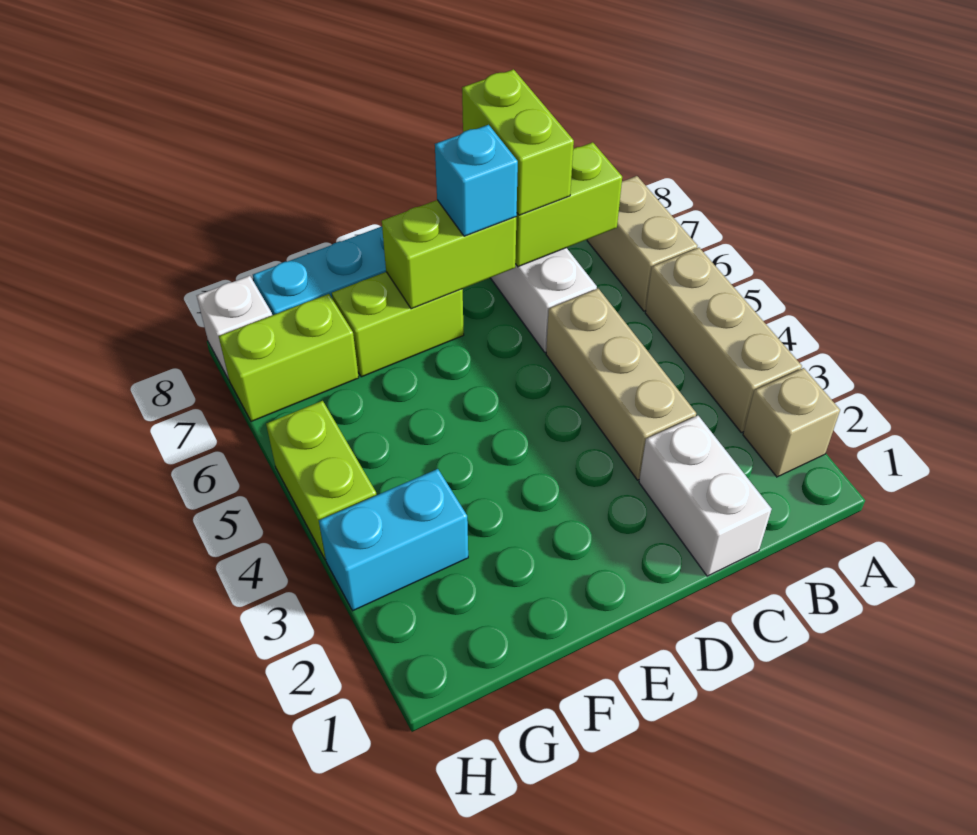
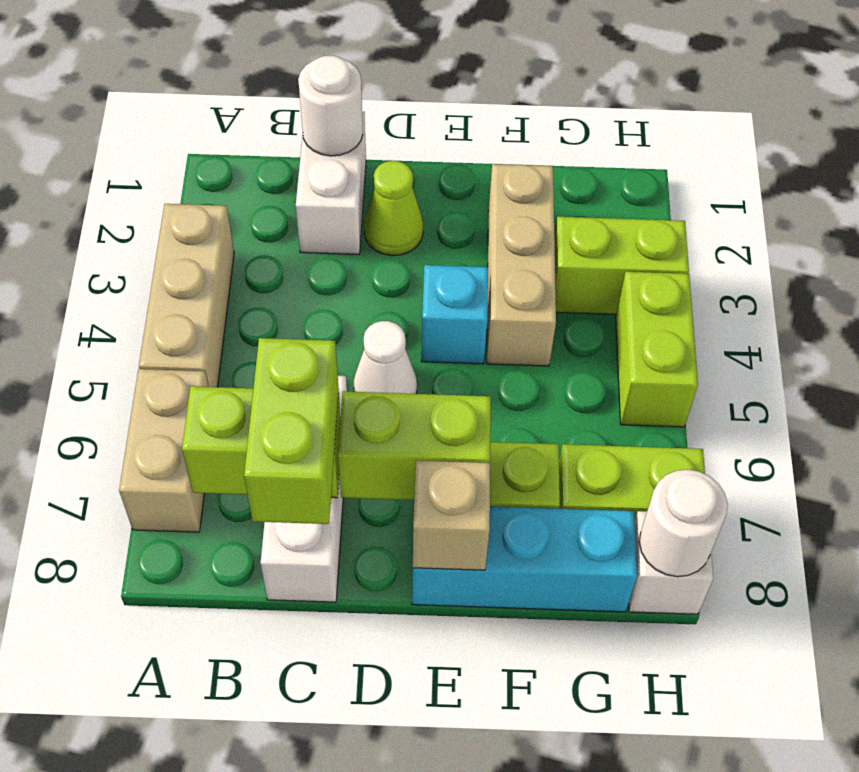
tan brick A2 level 1 -> tan brick E8 level 2
none -> white round brick C1 level 2
tan brick C3:C5 level 1 -> tan brick F2:F4 level 1
none -> lime cone D2 level 1
none -> white cone D5 level 1
cyan brick D7 level 3 -> cyan brick E4 level 1
cyan brick G3:H3 level 1 -> lime brick G3:H3 level 1
none -> white round brick H8 level 2

